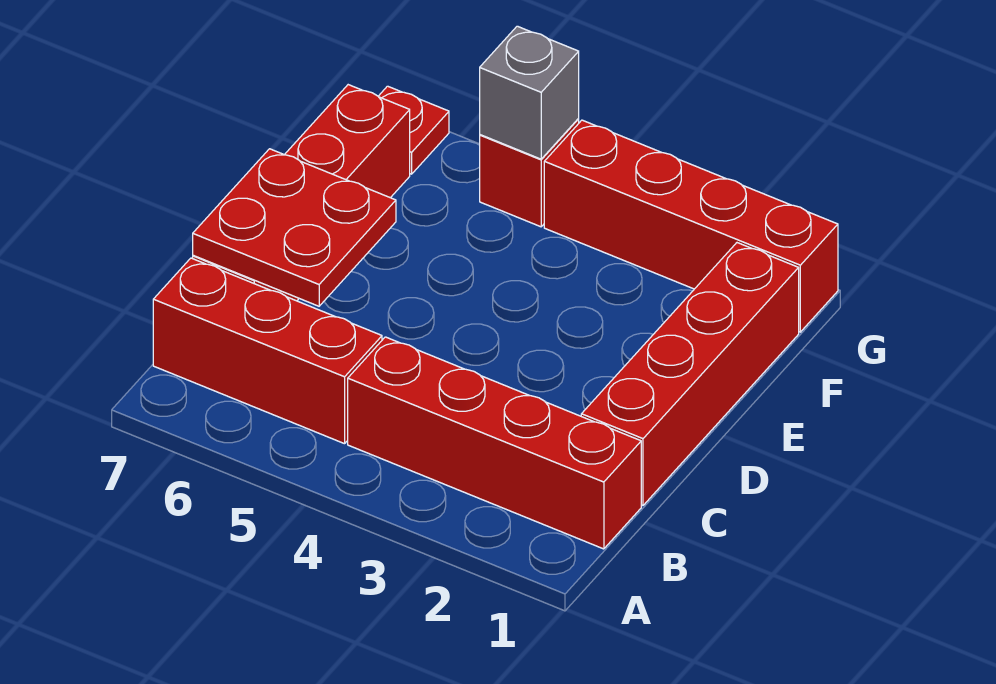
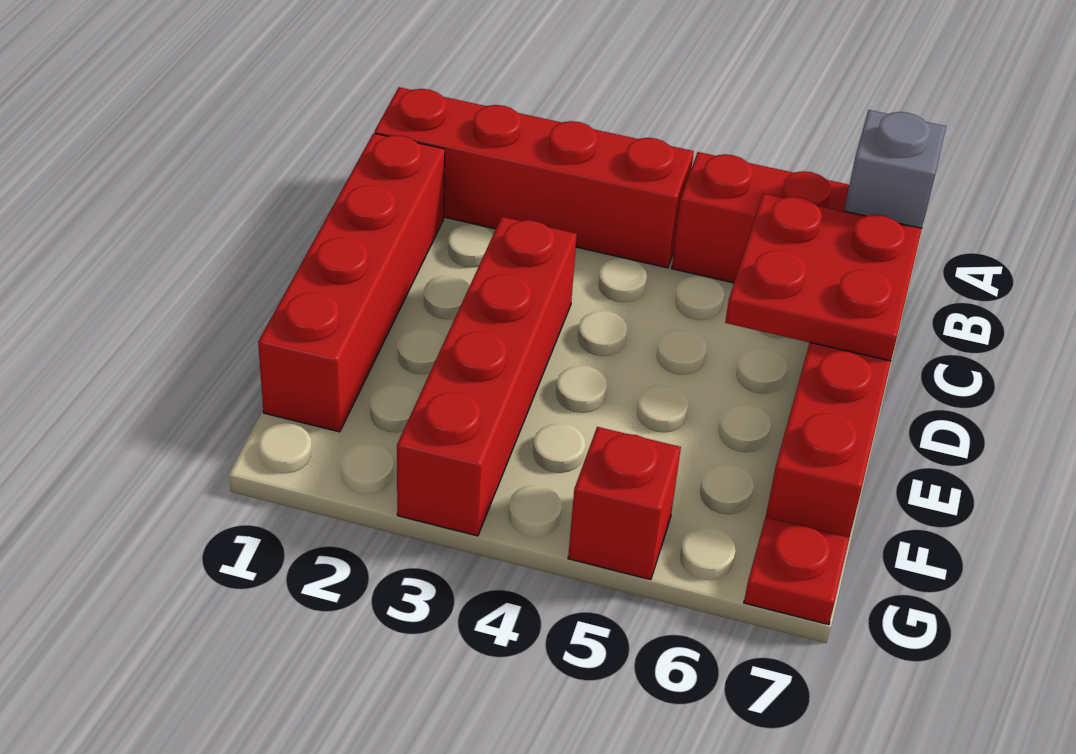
red brick G1:G4 level 1 -> red brick D3:G3 level 1
grey brick G5 level 2 -> grey brick B7 level 2

